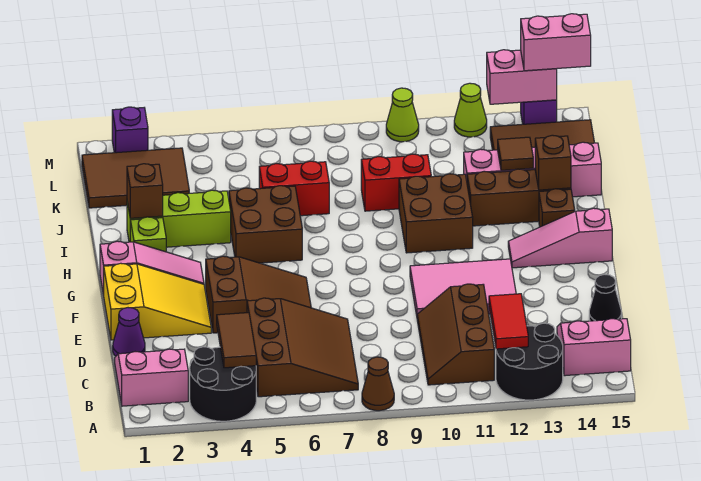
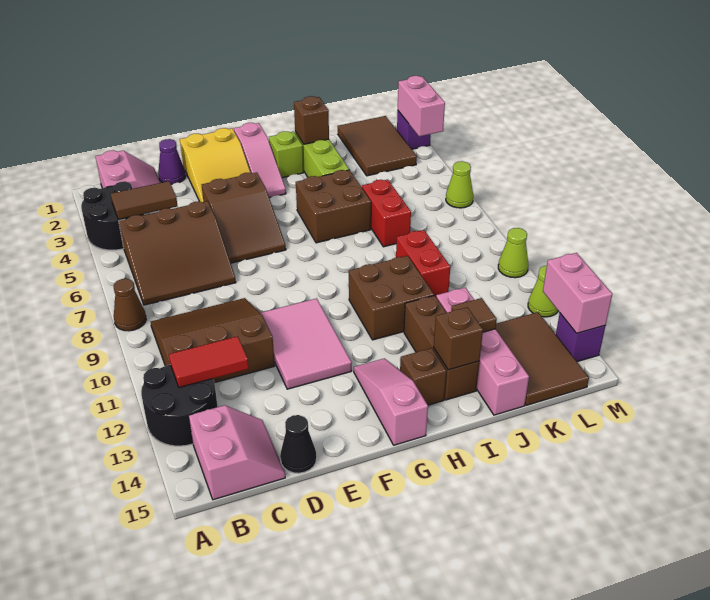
brown slope B10:D11 level 1 top 11 -> brown slope B9:D11 level 1 top 11
none -> lime cone M6 level 1
pink brick M14:M15 level 3 -> pink brick M2:M3 level 2

